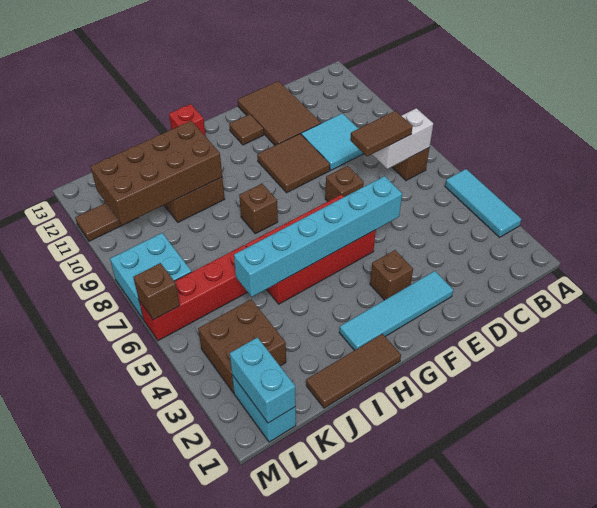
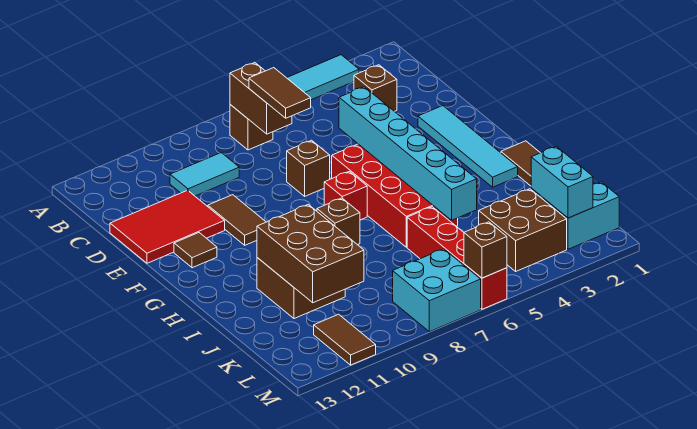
white brick B7:C7 level 2 -> brown brick B7:C7 level 2
cyan tile C9:D10 level 1 -> cyan tile C9:C10 level 1
brown tile D11:E13 level 1 -> red tile D11:E13 level 1
brown tile E9:F10 level 1 -> brown tile E10:F10 level 1
brown brick F3 level 1 -> brown brick C3 level 1
red brick H13 level 1 -> red brick G7 level 1
brown brick I10:L11 level 2 -> brown brick I10:K11 level 2
cyan brick L1:L2 level 2 -> cyan brick K2:L2 level 2

